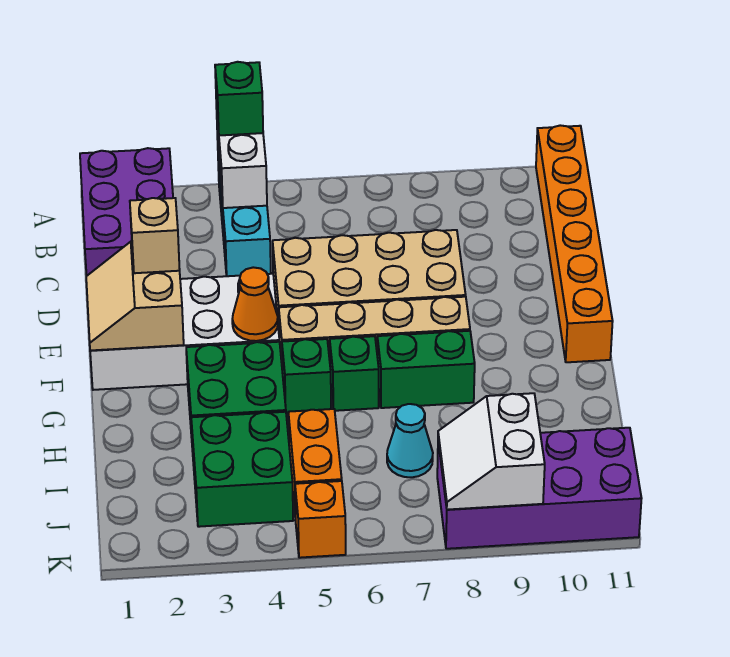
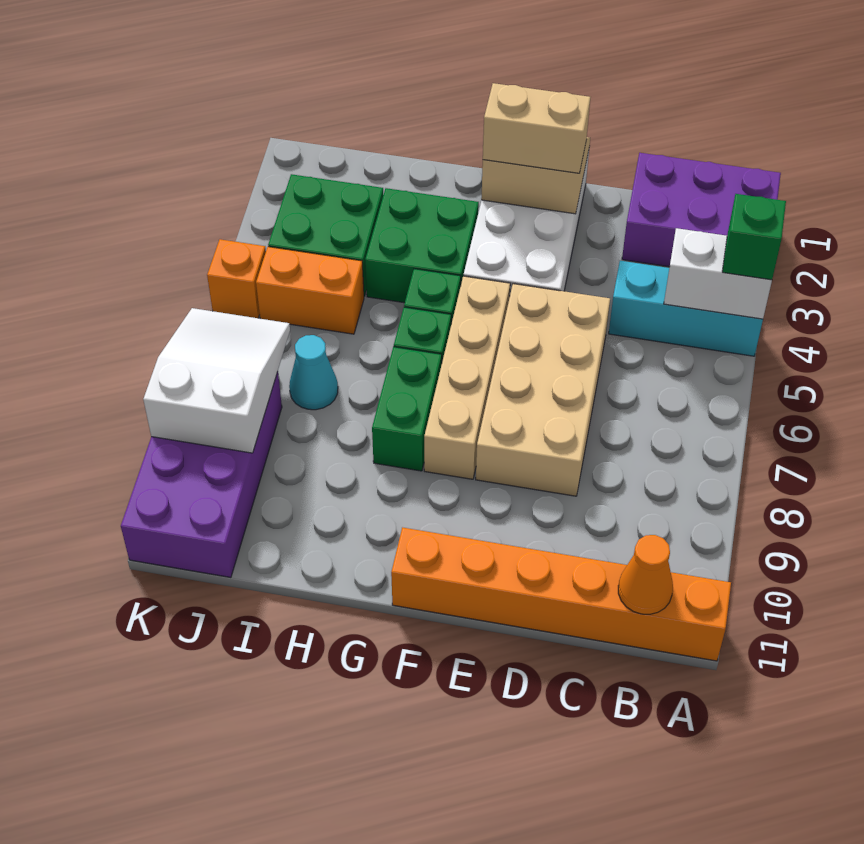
tan brick E2 level 3 -> tan brick E2:F2 level 3
orange cone F4 level 2 -> orange cone B11 level 2
white slope J8:K9 level 2 top 9 -> white slope J7:K9 level 2 top 9

